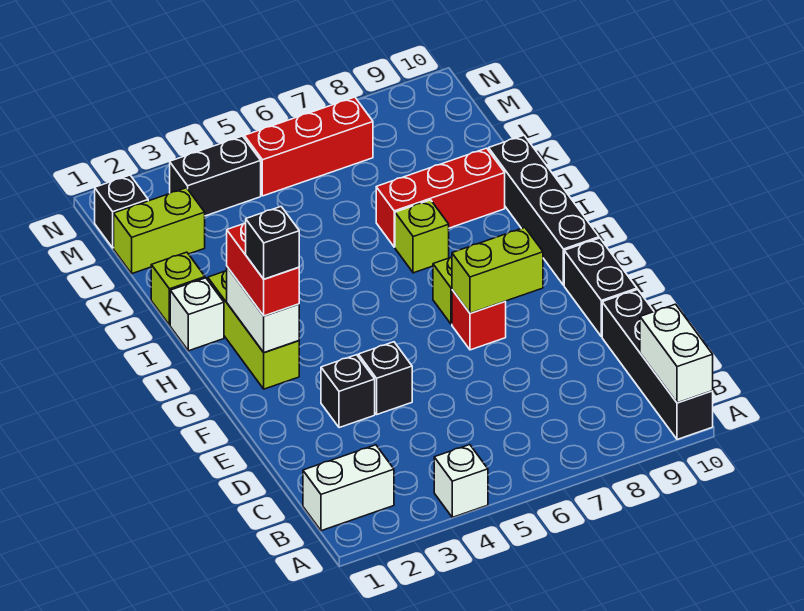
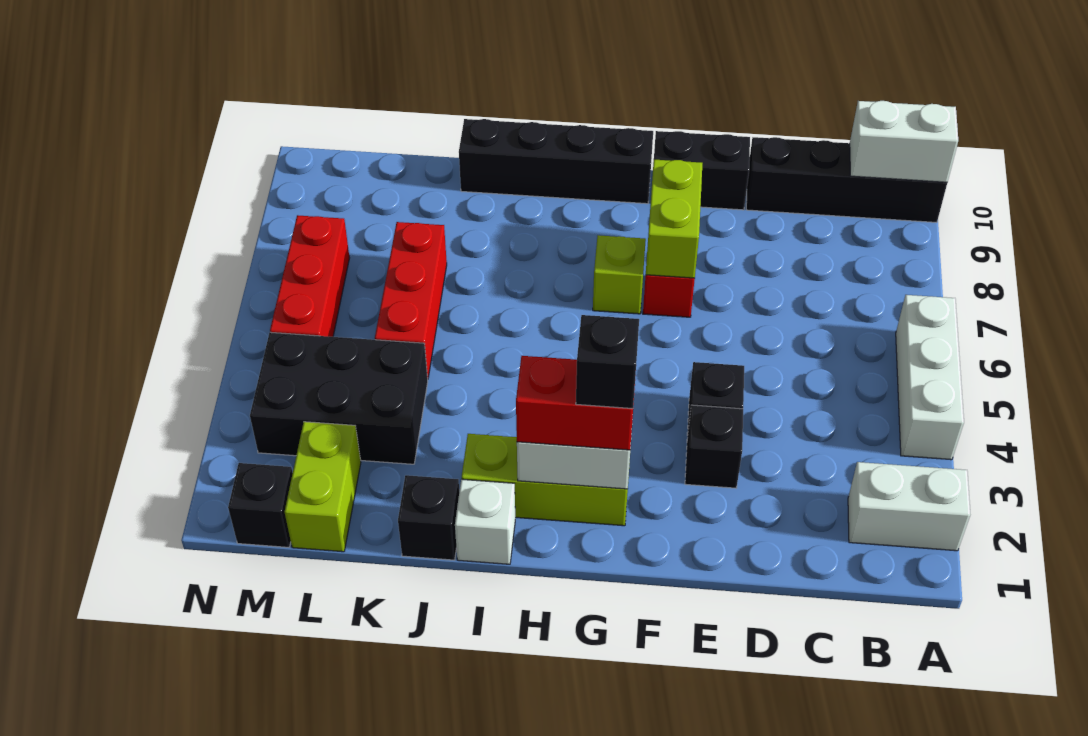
white brick A4 level 1 -> white brick A4:A6 level 1
white brick B1:B2 level 1 -> white brick A2:B2 level 1
lime brick I7 level 1 -> none
lime brick J1 level 1 -> black brick J1 level 1
red brick J7:J9 level 1 -> red brick K5:K7 level 1
black brick M3:M4 level 1 -> black brick K3:M4 level 1

